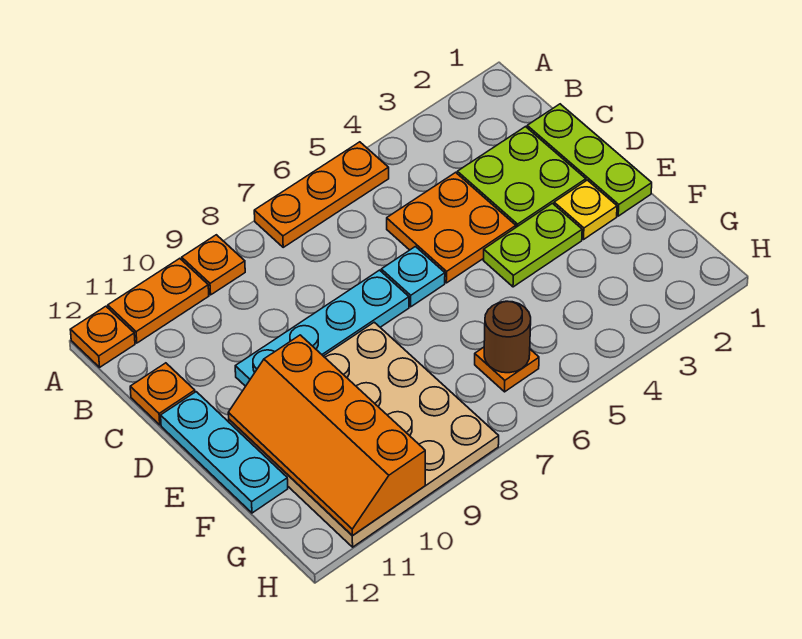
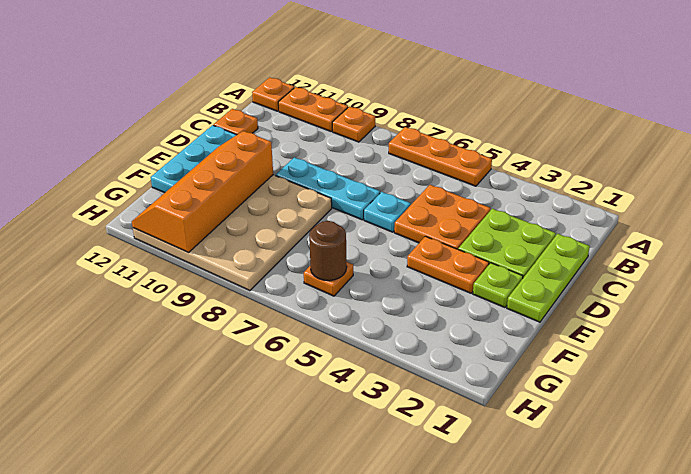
cyan plate D7:D10 level 1 -> cyan plate D7:D9 level 1
yellow plate E2 level 1 -> lime plate E2 level 1
lime plate E3:E4 level 1 -> orange plate E3:E4 level 1

